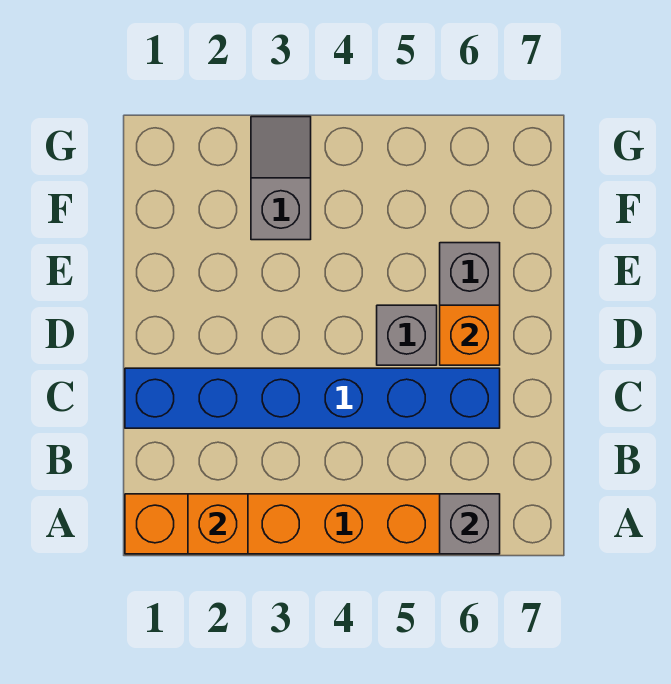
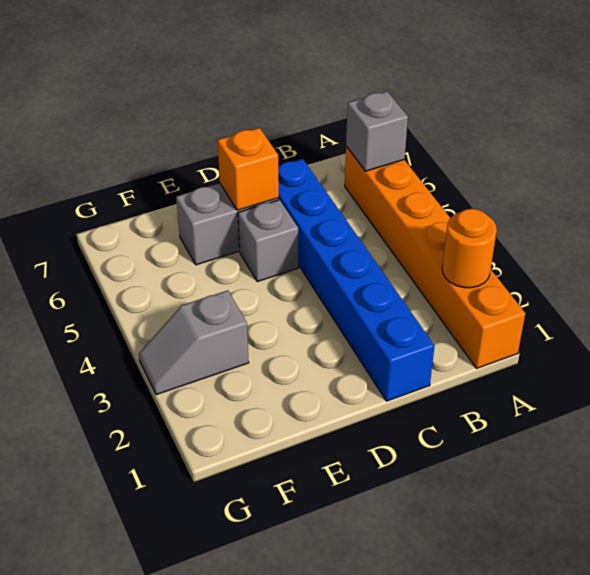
orange brick A2 level 2 -> orange round brick A2 level 2

